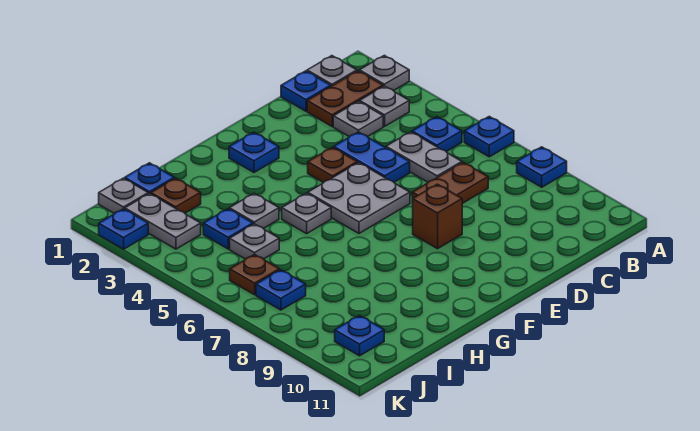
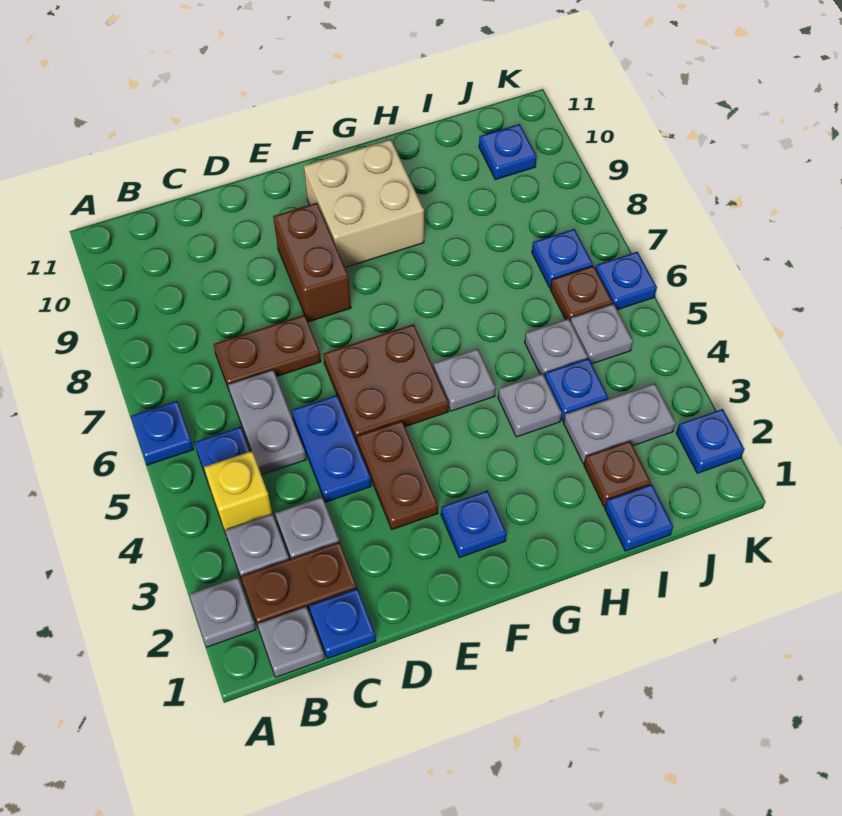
blue plate A8 level 1 -> blue plate K6 level 1
none -> yellow brick B4 level 1
brown plate E4 level 1 -> brown plate E3:E4 level 1
grey plate E5:F6 level 1 -> brown plate E5:F6 level 1
brown brick E8 level 1 -> brown brick E8:E9 level 1
none -> tan brick F9:G10 level 1
grey plate J1 level 1 -> grey plate J5 level 1
grey plate J2:J3 level 1 -> grey plate I3:J3 level 1

